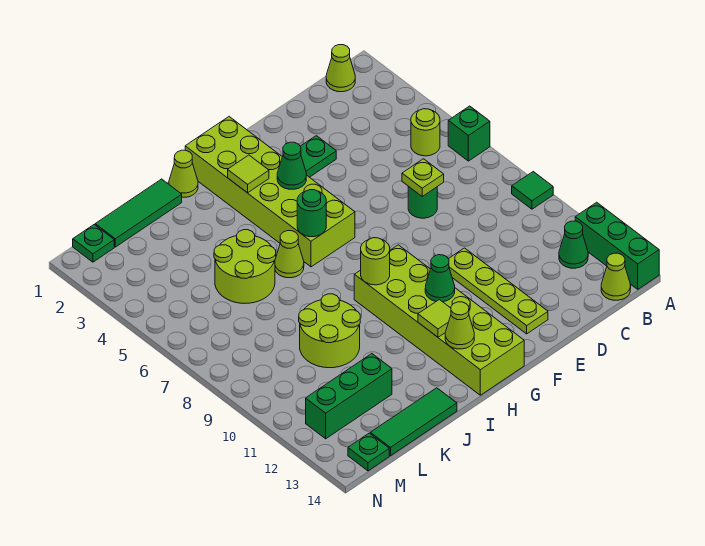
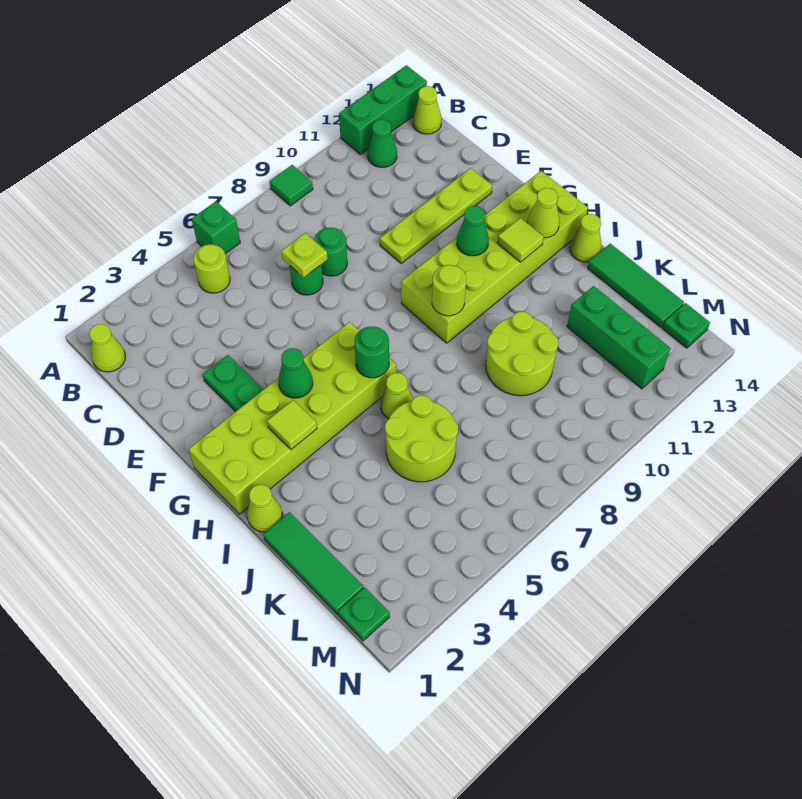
none -> green round brick D8 level 1
none -> lime cone I14 level 1

